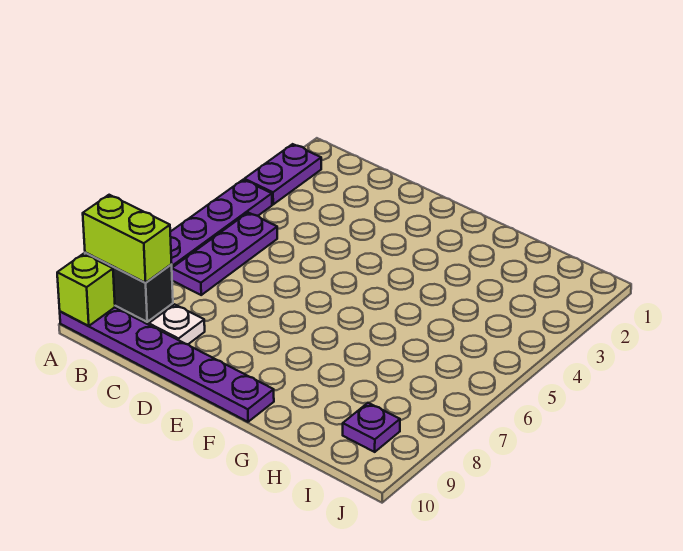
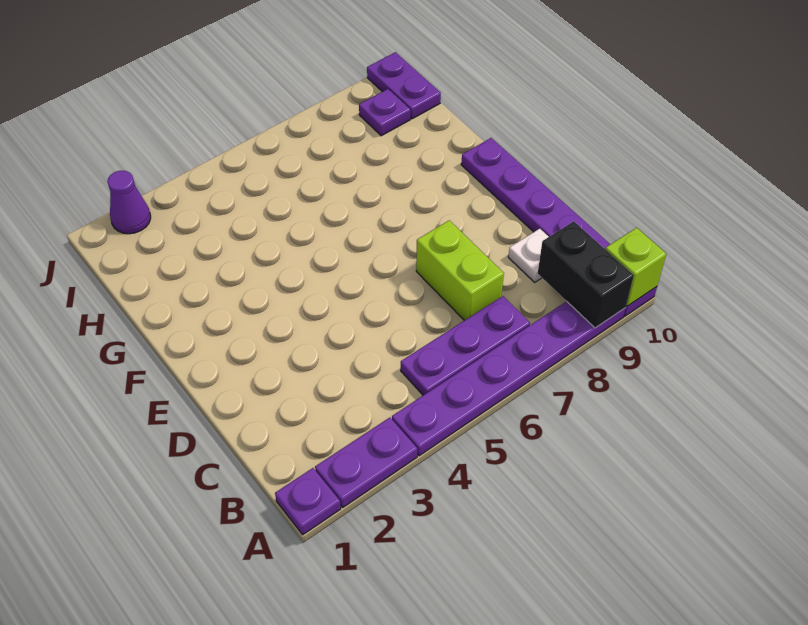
none -> purple plate A1 level 1
lime brick A9:B9 level 3 -> lime brick C7:D7 level 1
none -> purple plate I10:J10 level 1
none -> purple cone J2 level 1

